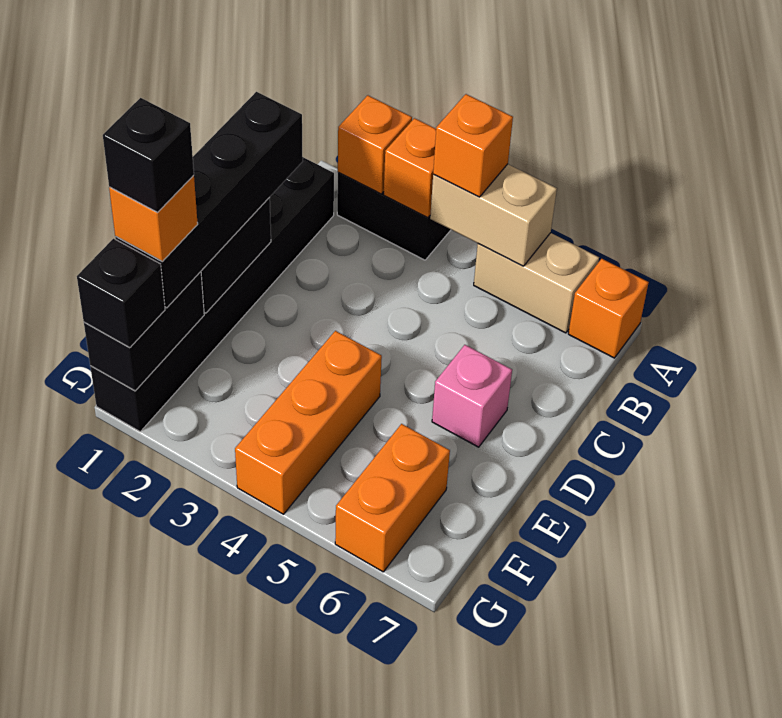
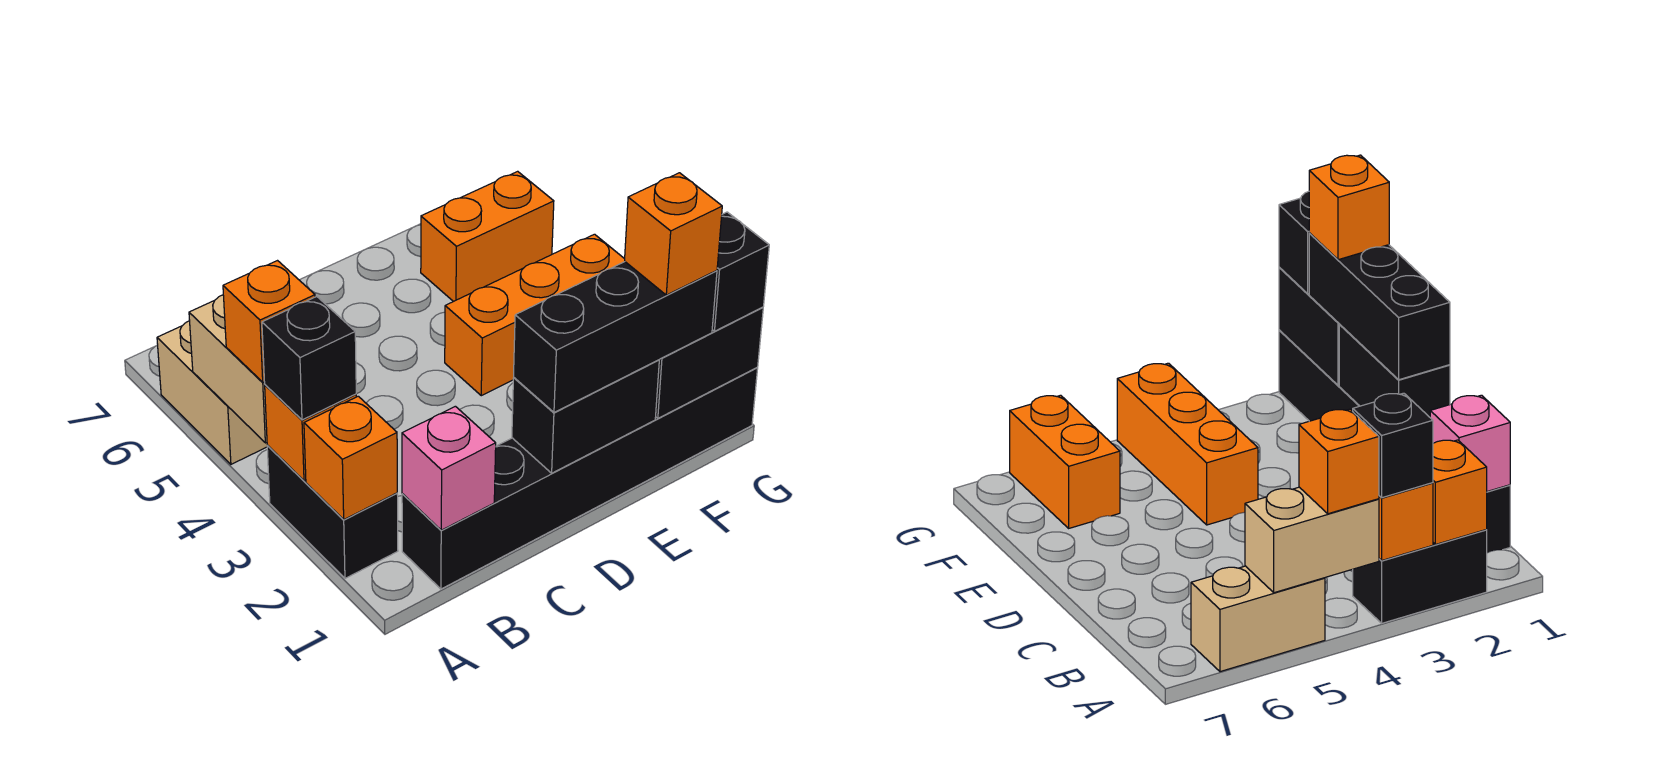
orange brick A7 level 1 -> none
black brick C1:F1 level 3 -> black brick D1:F1 level 3
pink brick D6 level 1 -> pink brick B1 level 2
black brick F1 level 5 -> black brick A3 level 3

